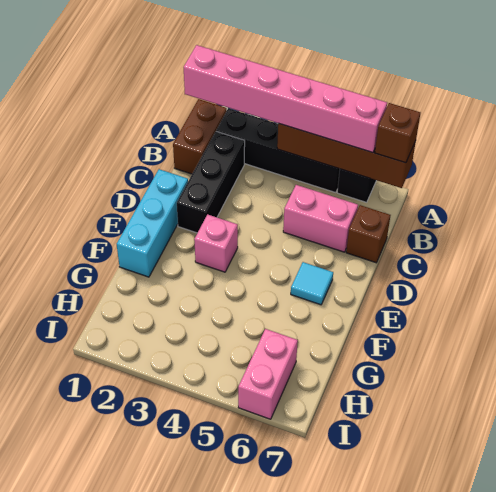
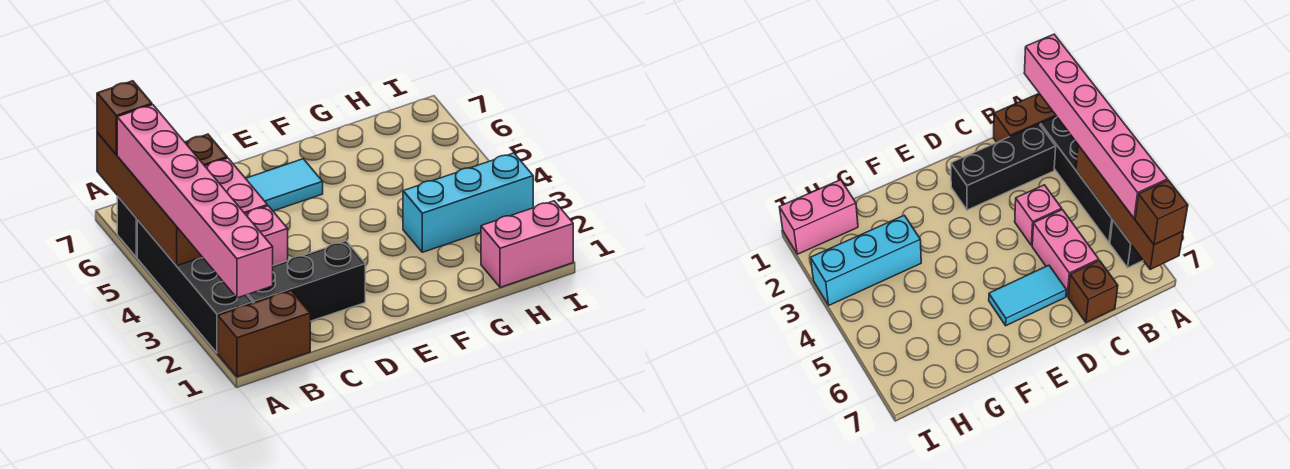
cyan brick D1:F1 level 1 -> cyan brick G3:I3 level 1
pink brick E3 level 1 -> pink brick C4 level 1
cyan tile E6 level 1 -> cyan tile D6:E6 level 1
pink brick H6:I6 level 1 -> pink brick H1:I1 level 1

